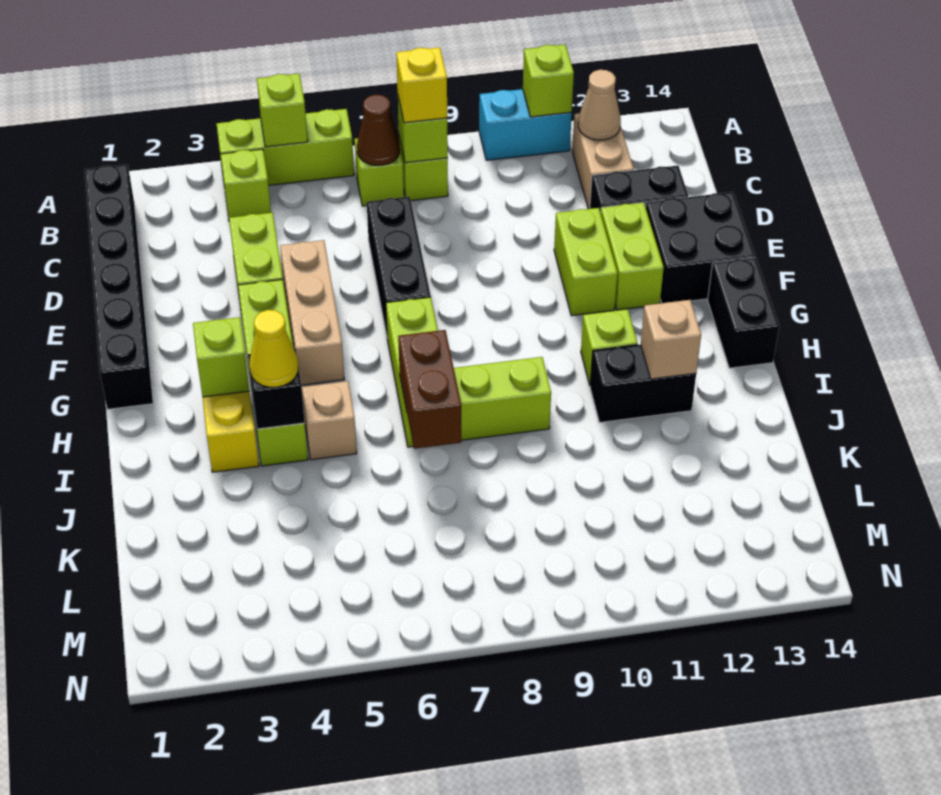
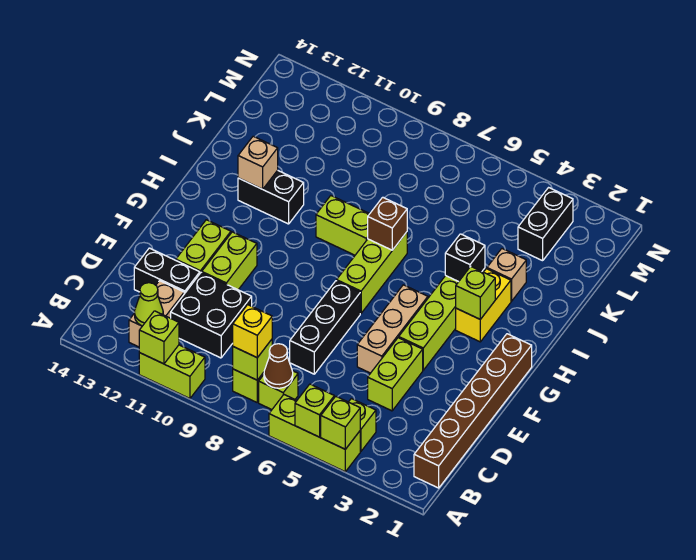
cyan brick A10:A11 level 1 -> lime brick A10:A11 level 1
black brick B1:G1 level 1 -> brown brick B1:G1 level 1
tan cone B12 level 2 -> lime cone B12 level 2
black brick E13:F14 level 1 -> black brick C10:D11 level 1
black brick G14:H14 level 1 -> black brick L3:M3 level 1
lime brick H11 level 1 -> lime brick A4 level 2
yellow cone I4 level 3 -> none
tan brick I5 level 1 -> tan brick J3 level 1
brown brick I7:J7 level 2 -> brown brick I7 level 2

